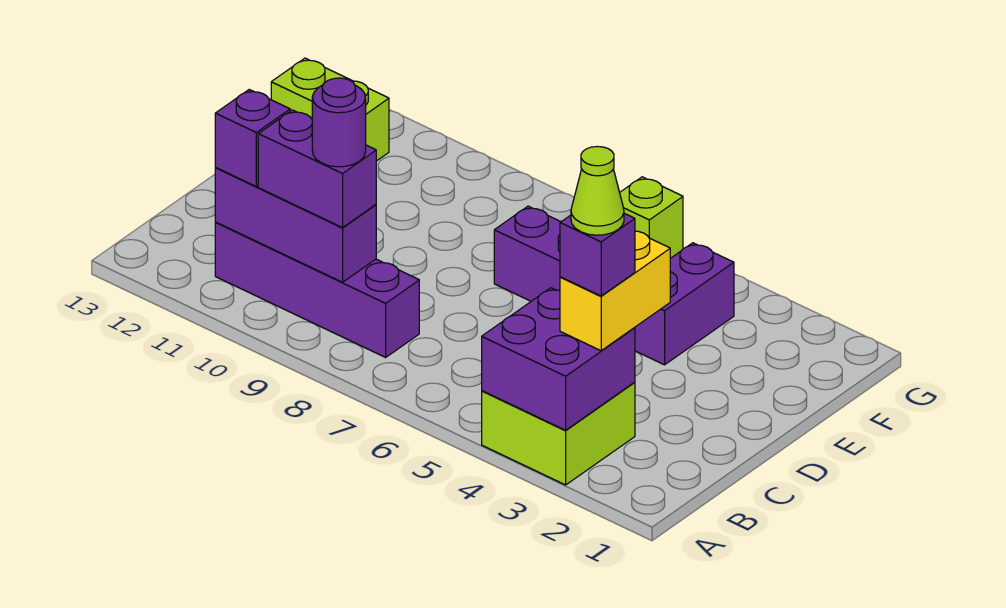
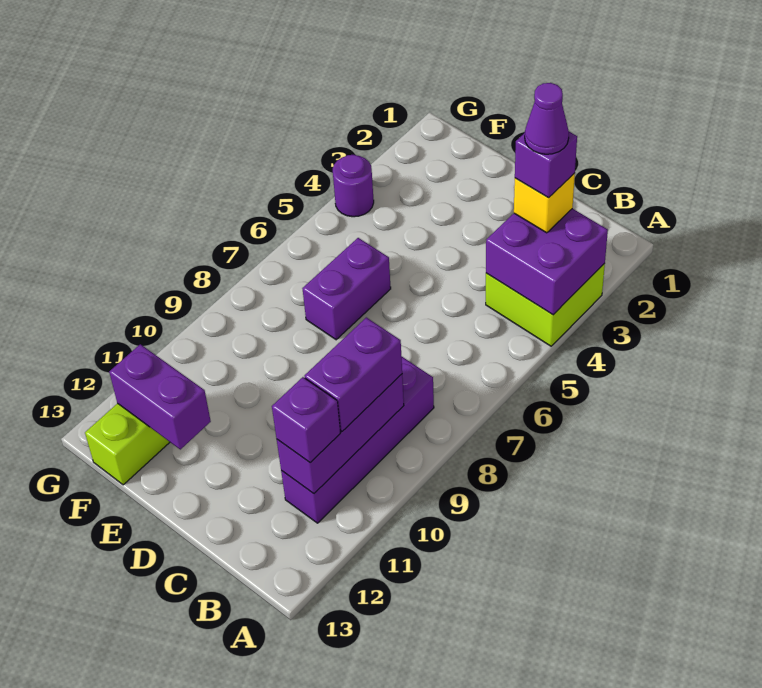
yellow brick B3:C3 level 3 -> yellow brick B3 level 3
lime cone B3 level 5 -> purple cone B3 level 5
purple round brick B9 level 4 -> purple round brick G4 level 1
purple brick E4:F4 level 1 -> purple brick E12:F12 level 2
lime brick G6 level 1 -> none

